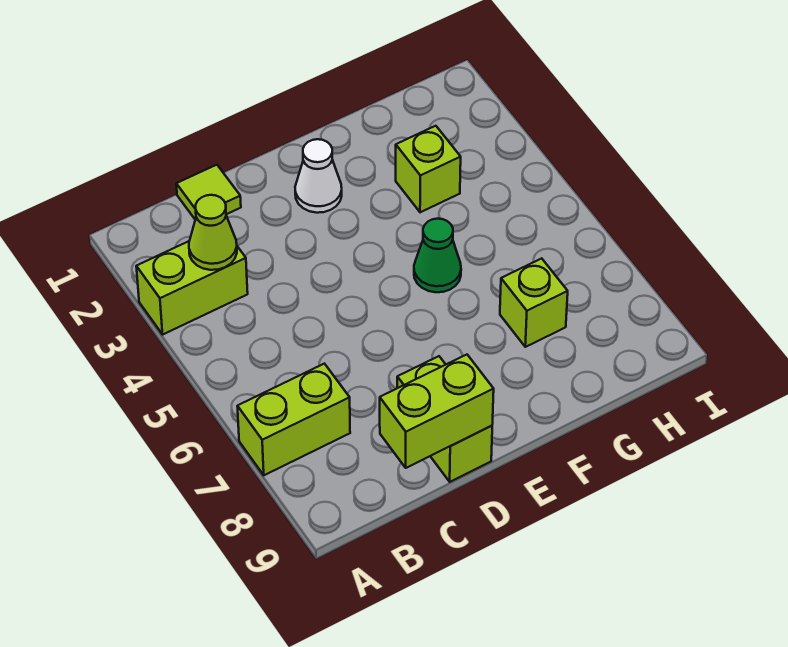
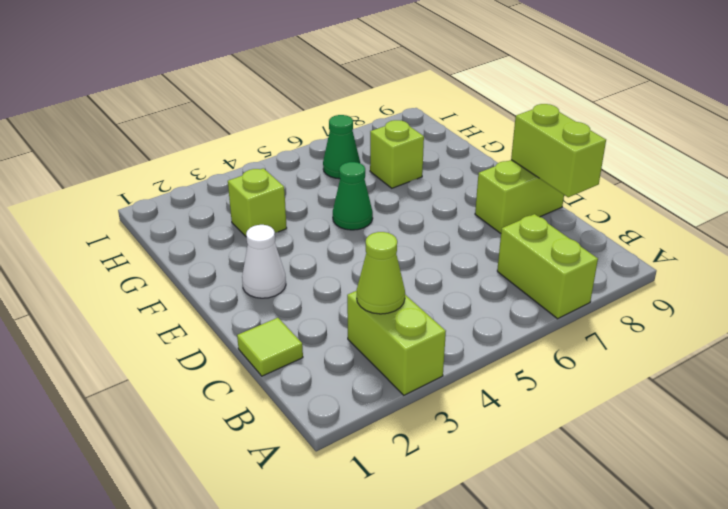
none -> green cone H6 level 1

